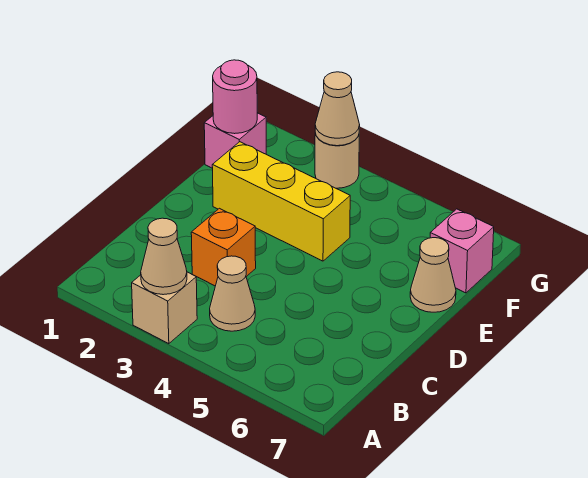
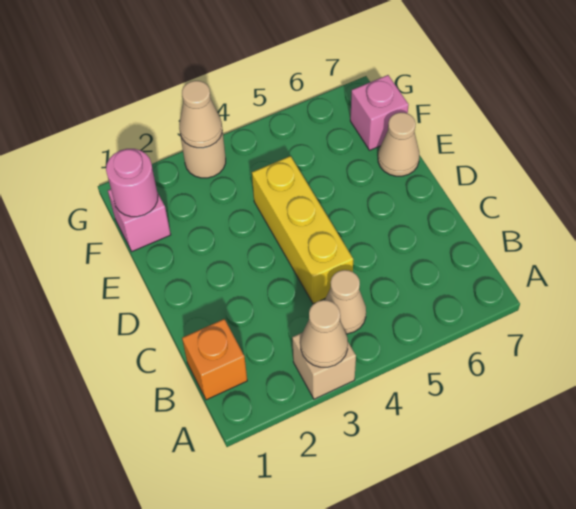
orange brick C3 level 1 -> orange brick B1 level 1
yellow brick E2:E4 level 1 -> yellow brick C4:E4 level 1

